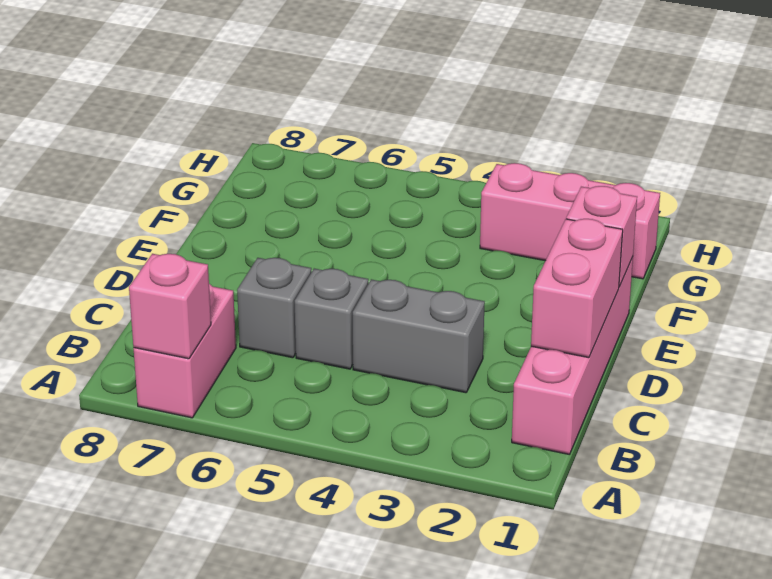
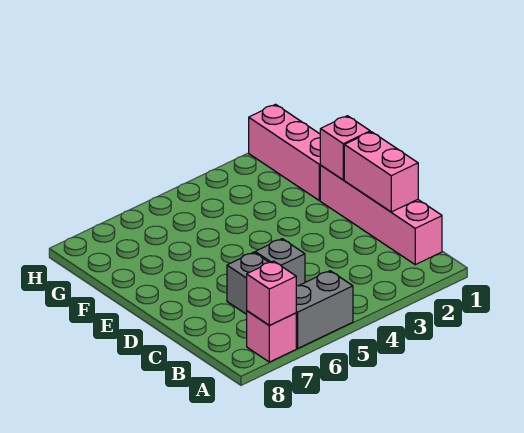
pink brick A7:B7 level 1 -> pink brick A7 level 1
grey brick C3:C4 level 1 -> grey brick A5:A6 level 1
pink brick G1:G3 level 1 -> pink brick F1:H1 level 1

